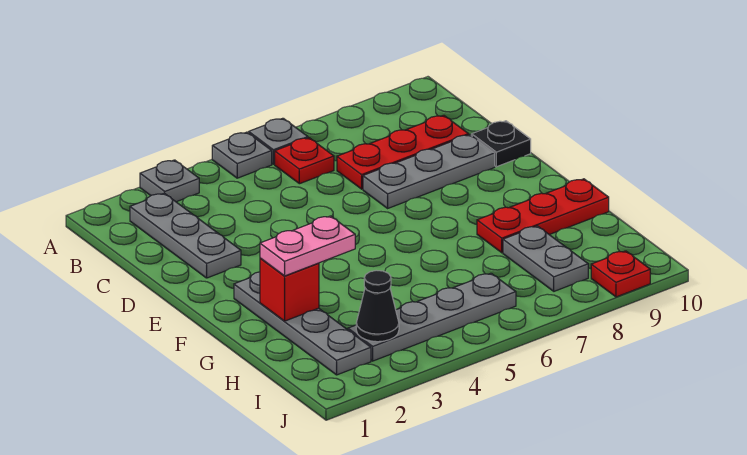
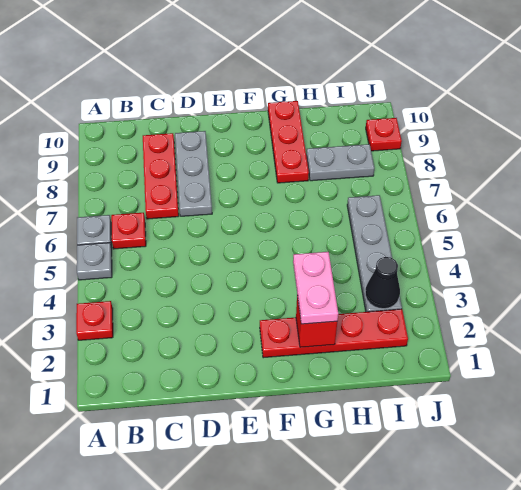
grey plate A3 level 1 -> red plate A3 level 1
grey plate B2:D2 level 1 -> none
black plate D10 level 1 -> none
grey plate F2:I2 level 1 -> red plate F2:I2 level 1

